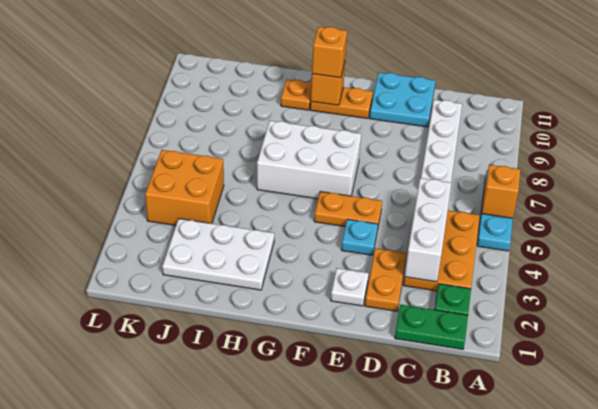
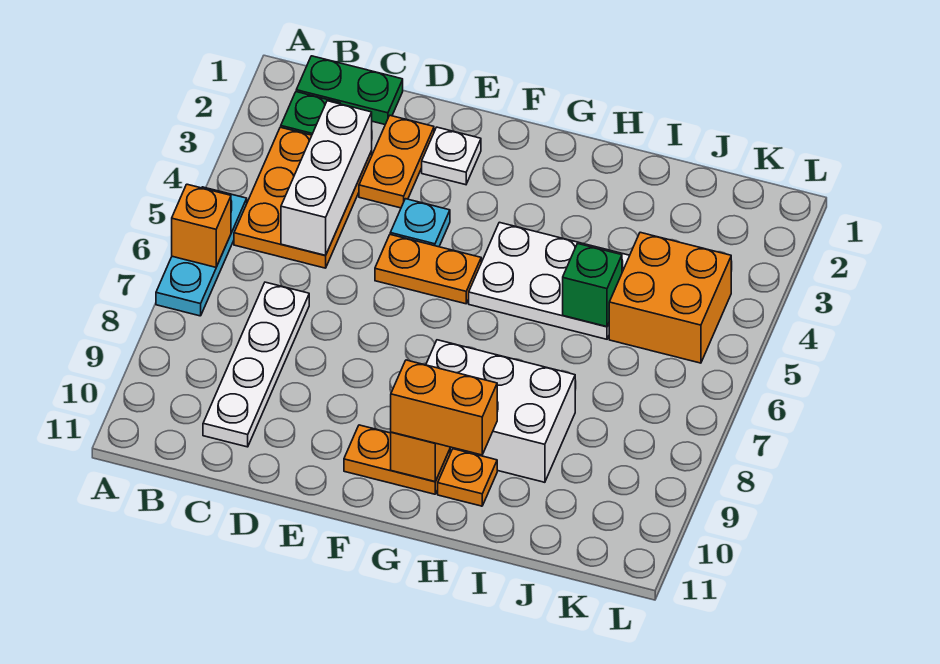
cyan plate D10:E11 level 1 -> none
white brick F6:H7 level 1 -> white brick G8:I9 level 1
orange brick G10 level 3 -> orange brick G10:H10 level 3
white plate H2:J3 level 1 -> white plate G4:I5 level 1
none -> green brick I5 level 2

